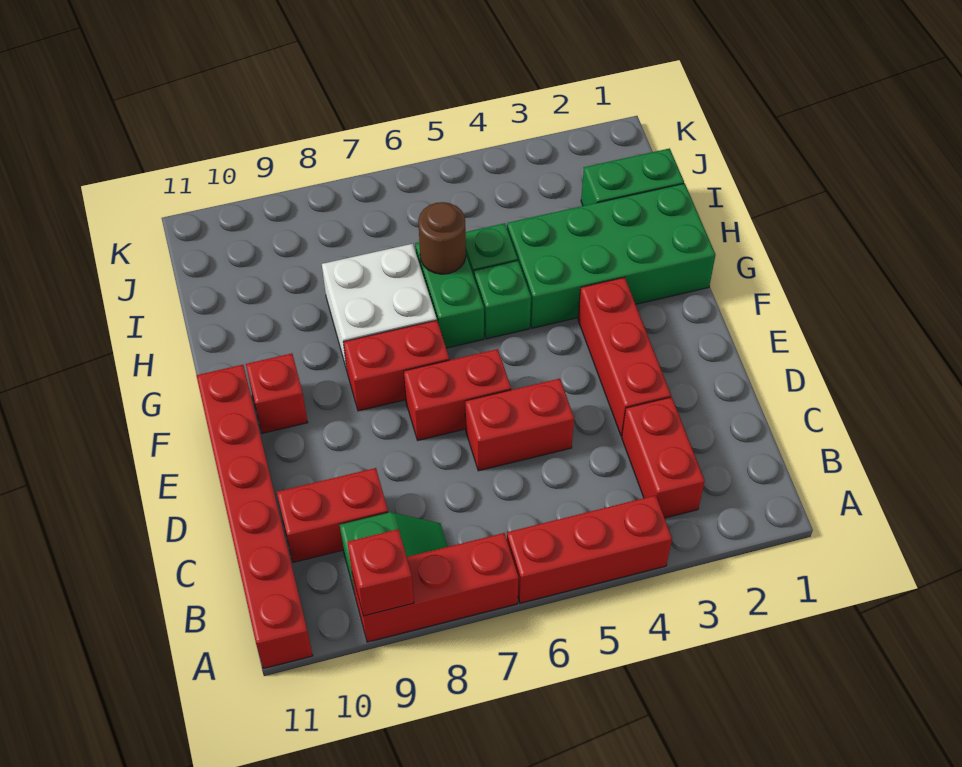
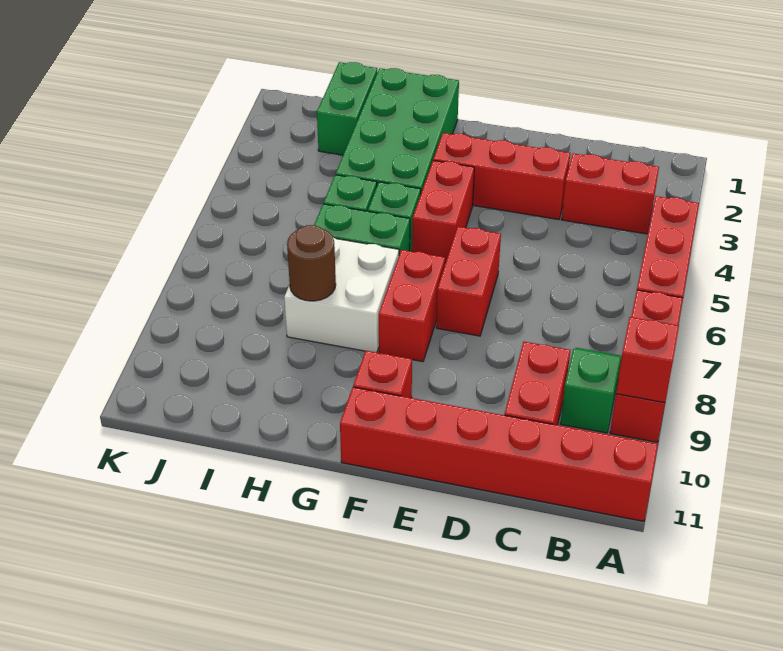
red brick D5:D6 level 1 -> red brick F4:F5 level 1
brown round brick H6 level 2 -> brown round brick H8 level 2

